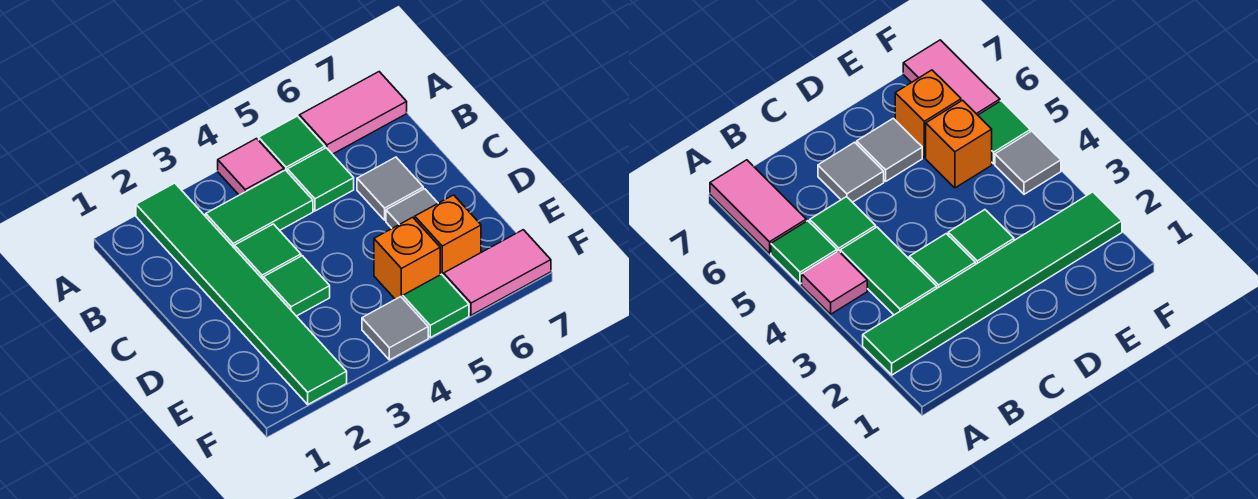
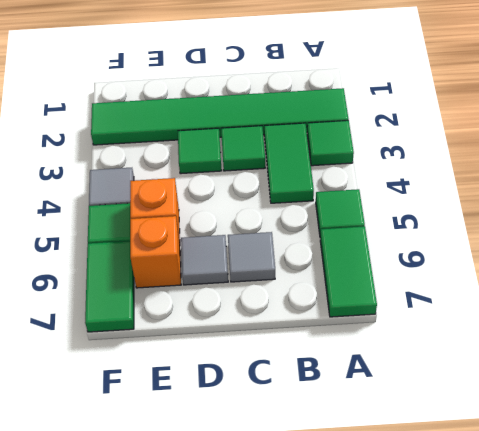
pink tile A4 level 1 -> none
pink tile A6:A7 level 1 -> green tile A6:A7 level 1
green tile B5 level 1 -> green tile A3 level 1
pink tile F6:F7 level 1 -> green tile F6:F7 level 1

